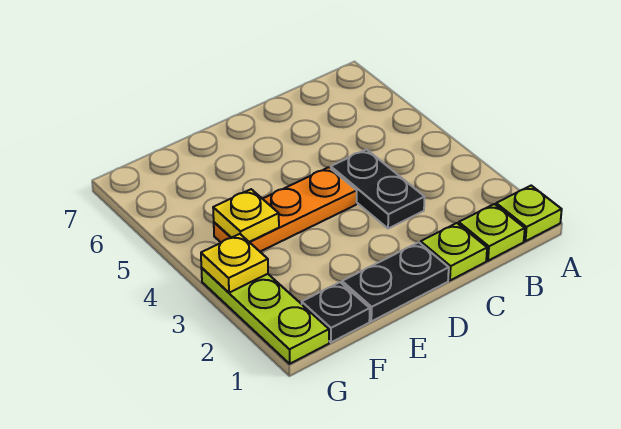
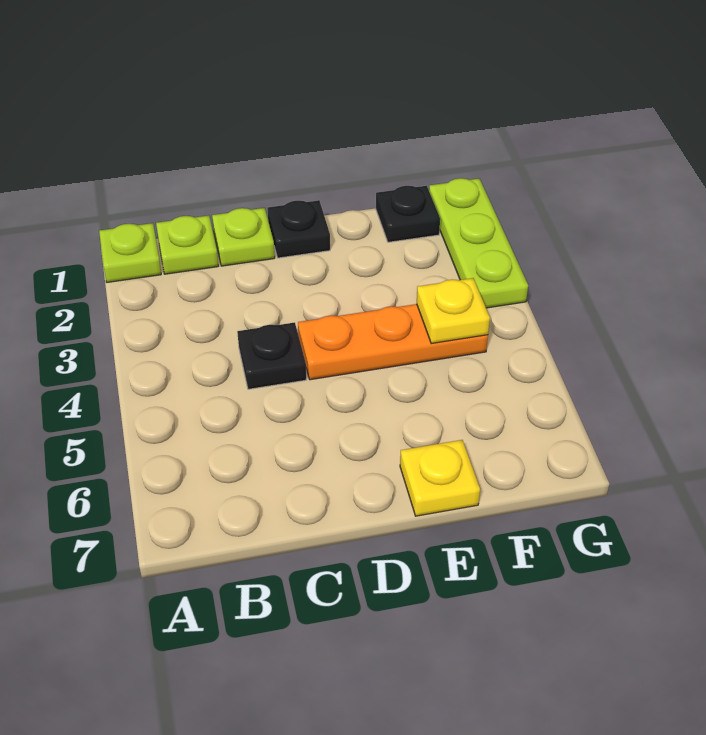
black plate C3:C4 level 1 -> black plate C4 level 1
black plate D1:E1 level 1 -> black plate D1 level 1
yellow plate G3 level 2 -> yellow plate E7 level 1

